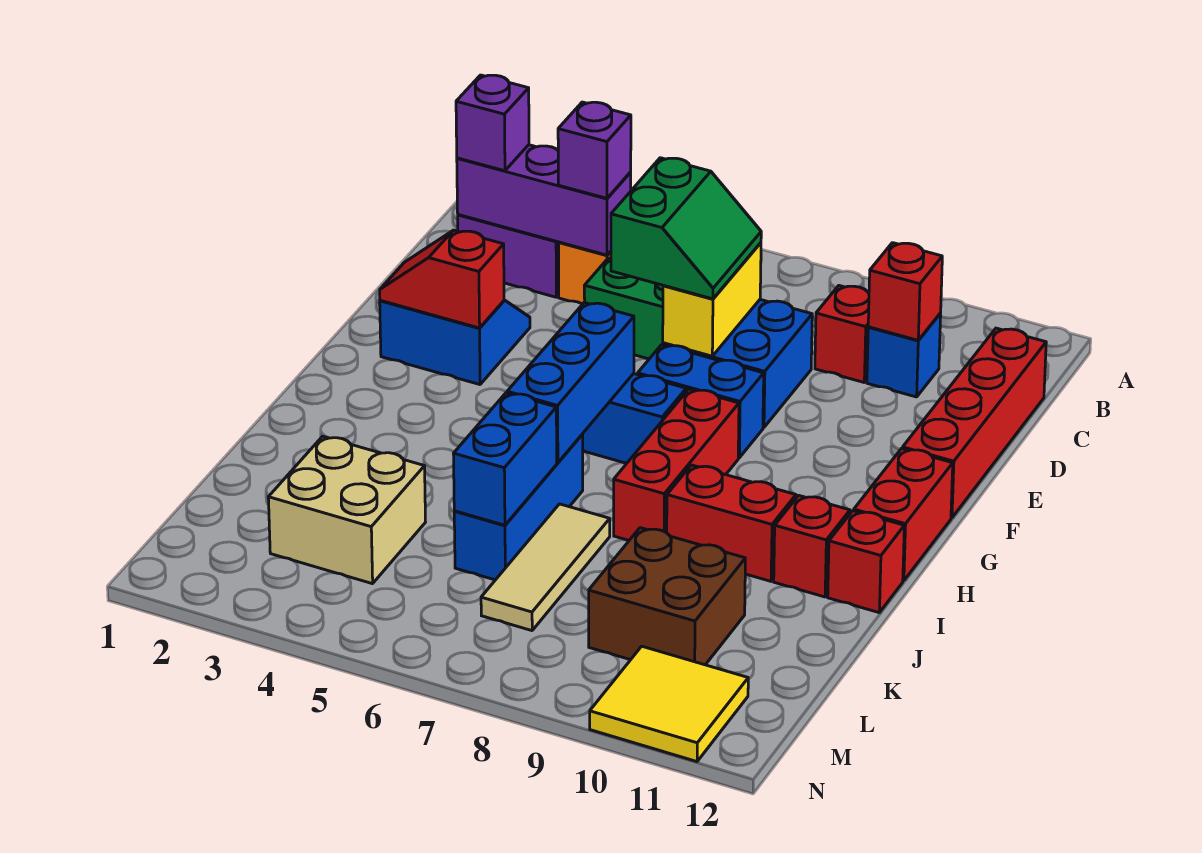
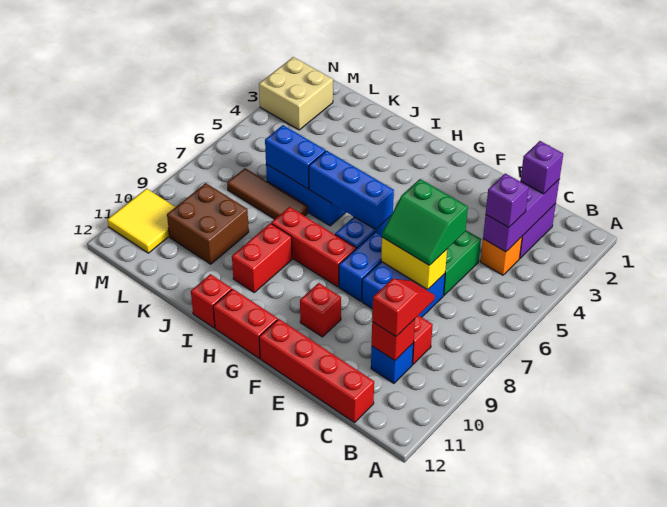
blue slope E2:F3 level 1 top F -> none
red slope F2:F3 level 2 top 3 -> red slope C9:C10 level 3 top 10
red brick I11 level 1 -> red brick F10 level 1
tan tile J7:L7 level 1 -> brown tile J7:L7 level 1
tan brick K3:L4 level 1 -> tan brick M2:N3 level 1

